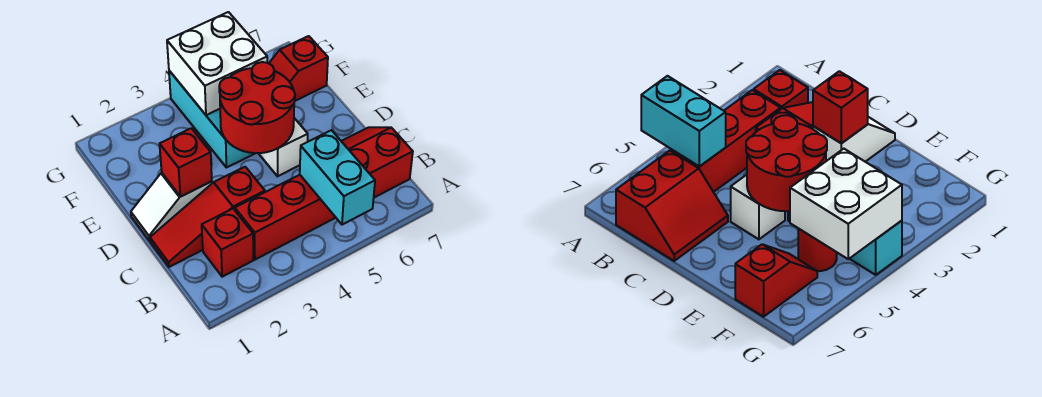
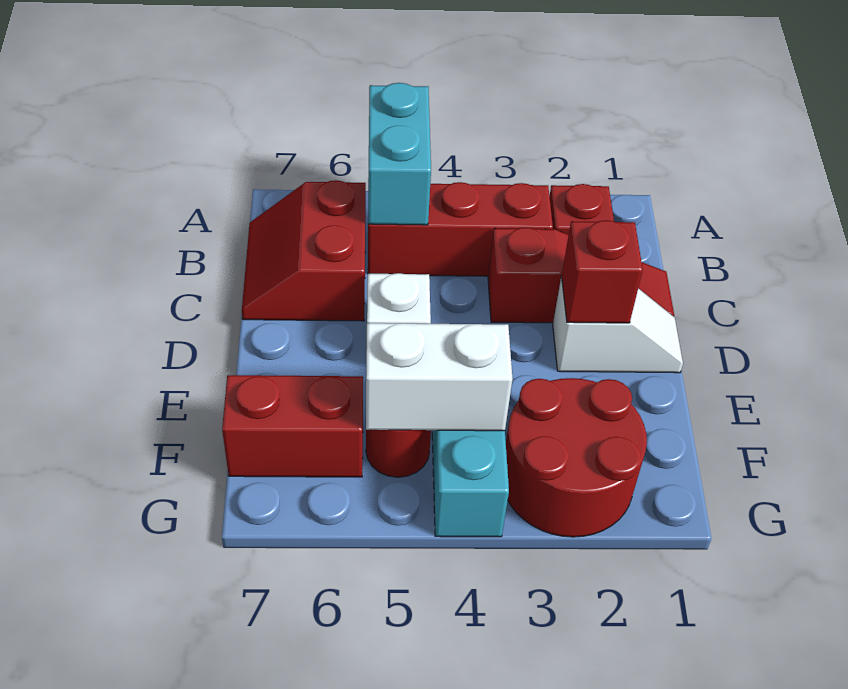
red slope B6:C7 level 1 top B -> red slope B6:C7 level 1 top 6
red round brick D4:E5 level 2 -> red round brick F2:G3 level 1
white brick F4:G5 level 2 -> white brick F4:F5 level 2
red slope F6:F7 level 1 top 7 -> red brick F6:F7 level 1

